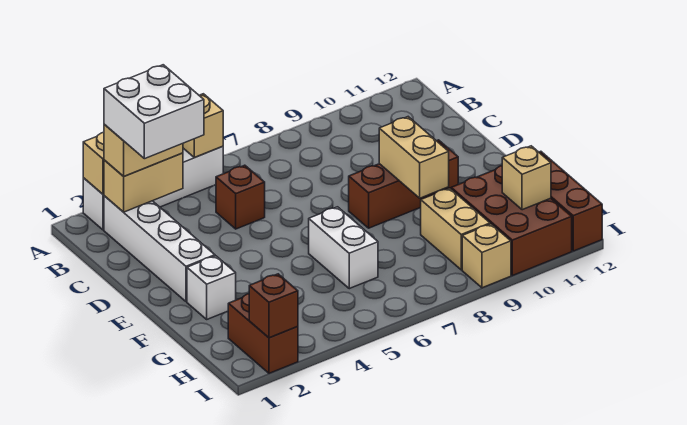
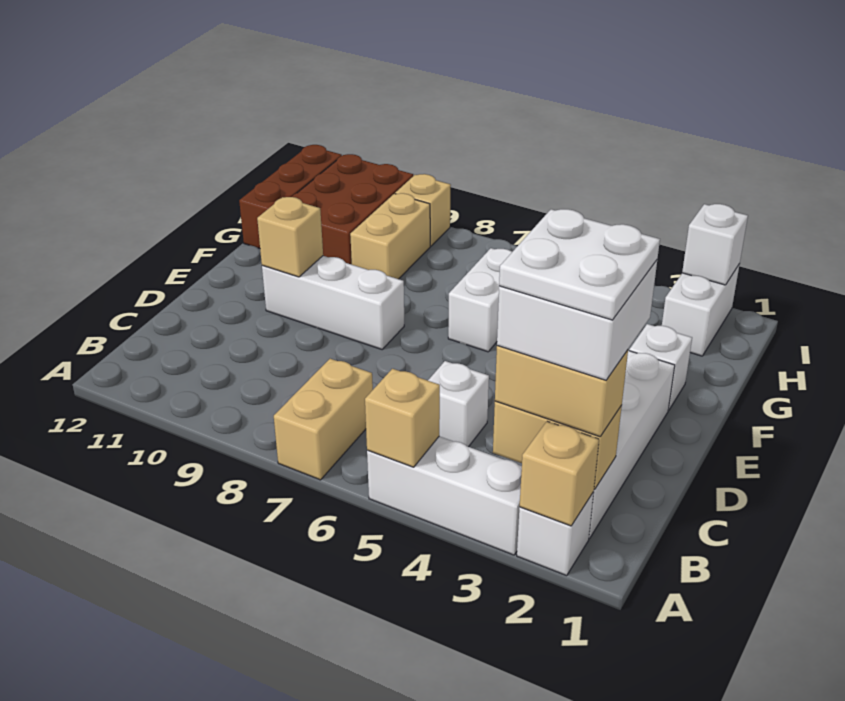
none -> white plate B2:C3 level 5
brown brick C5 level 1 -> white brick C5 level 1
brown brick E8:E10 level 1 -> white brick E8:E10 level 1
tan brick E9:F9 level 2 -> tan brick A7:B7 level 1
brown brick H2:I2 level 1 -> white brick H2:I2 level 1
tan brick H11 level 2 -> tan brick E10 level 2
brown brick I2 level 2 -> white brick I2 level 2

